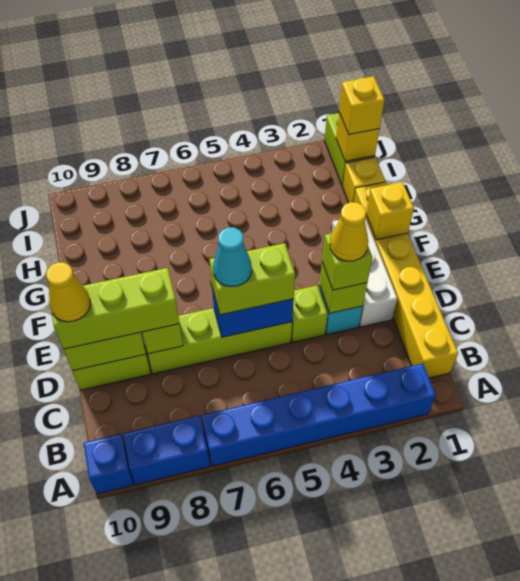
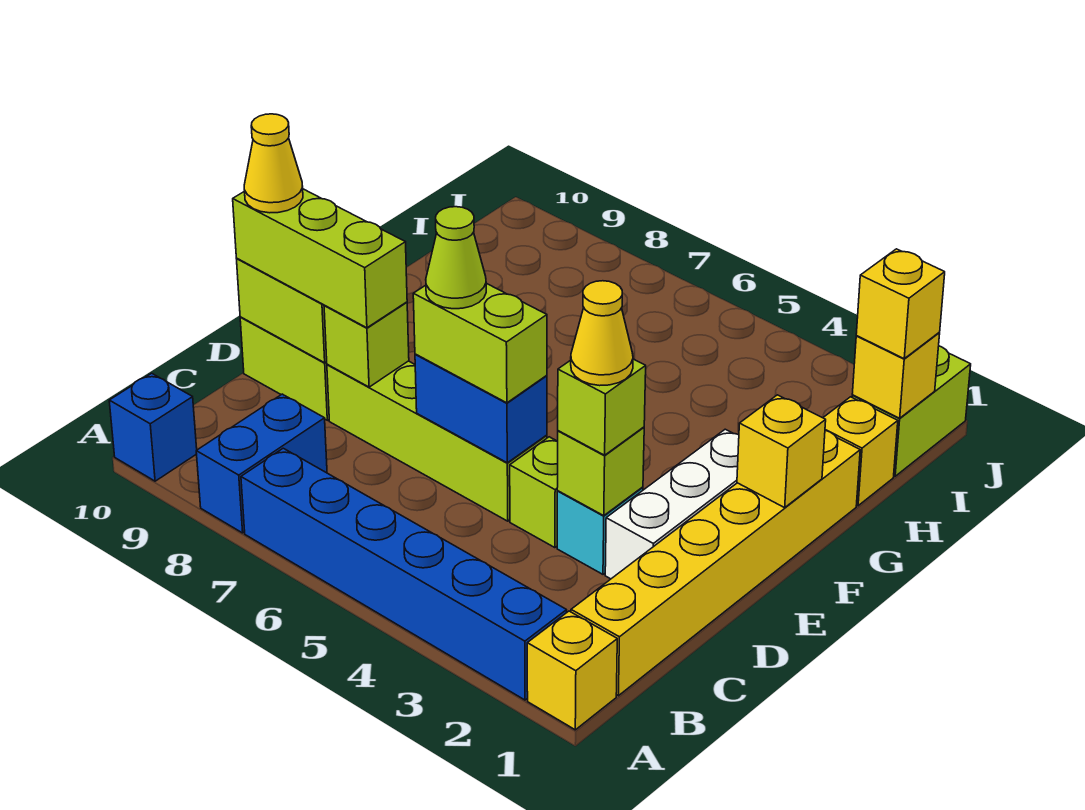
none -> yellow brick A1 level 1
blue brick A8:A9 level 1 -> blue brick A8:B8 level 1
cyan cone D6 level 4 -> lime cone D6 level 4

